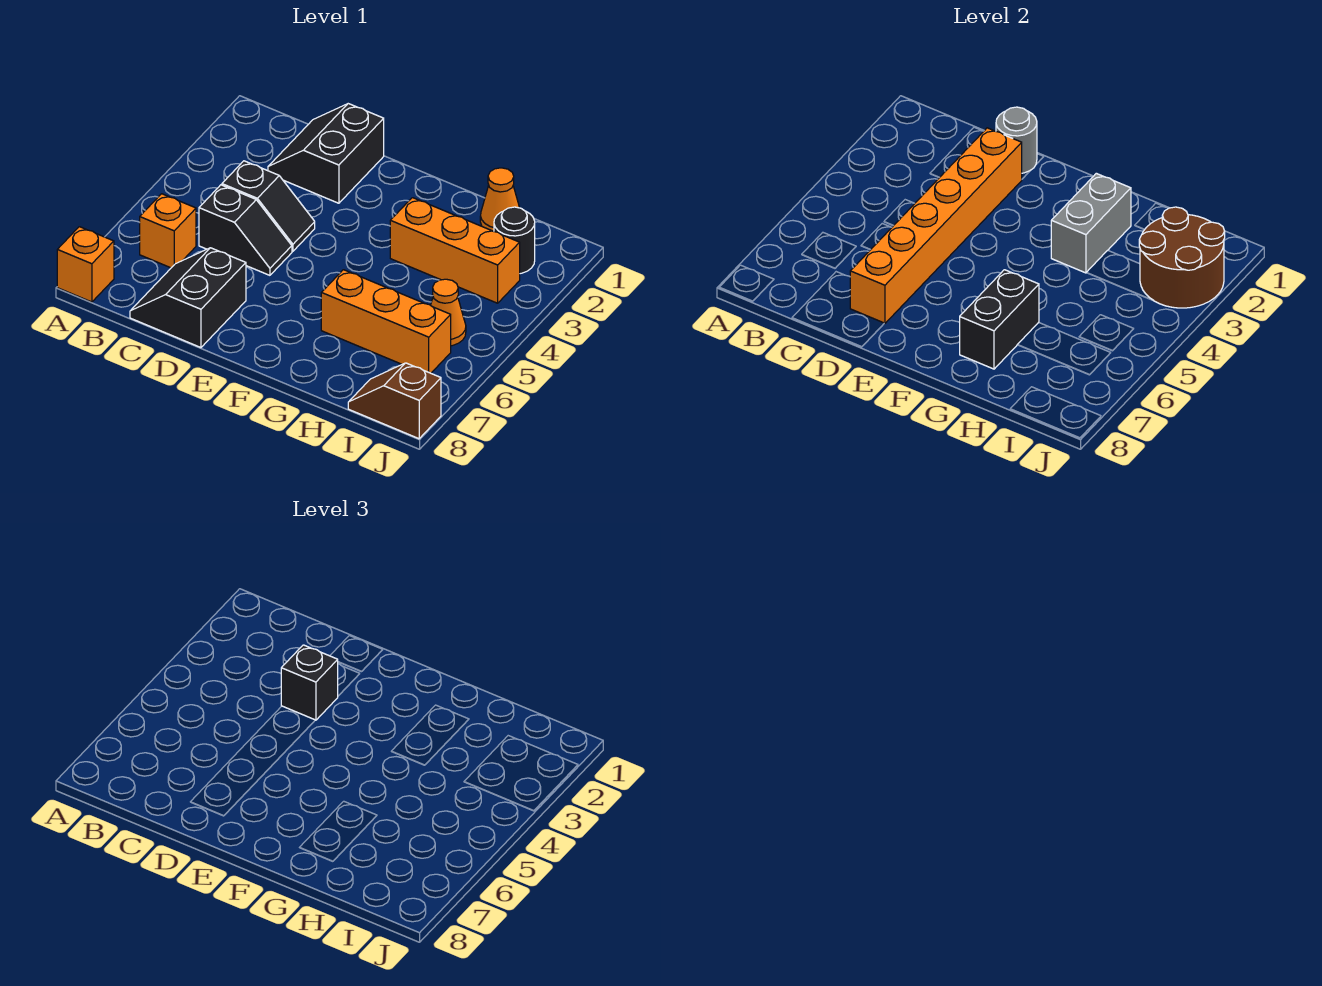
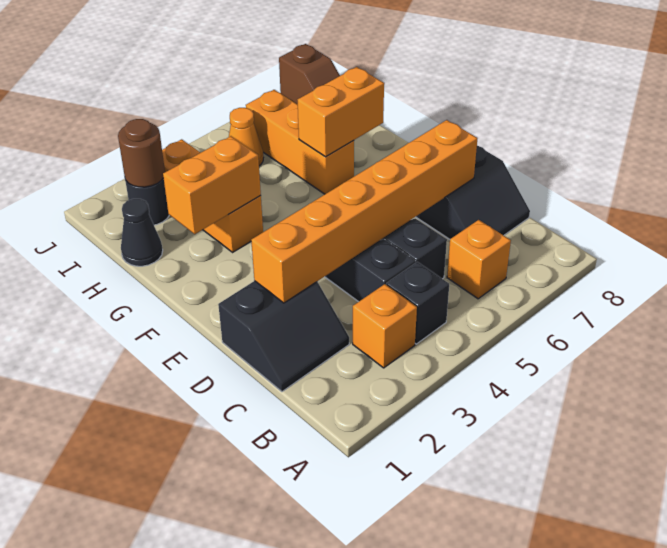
orange brick A8 level 1 -> orange brick B3 level 1
grey round brick D1 level 2 -> none
black brick D3 level 3 -> black brick B4 level 1
grey brick G2:G3 level 2 -> orange brick G2:G3 level 2
black brick G6:G7 level 2 -> orange brick G6:G7 level 2
orange cone H1 level 1 -> black cone H1 level 1
brown round brick I2:J3 level 2 -> brown round brick I2 level 2

